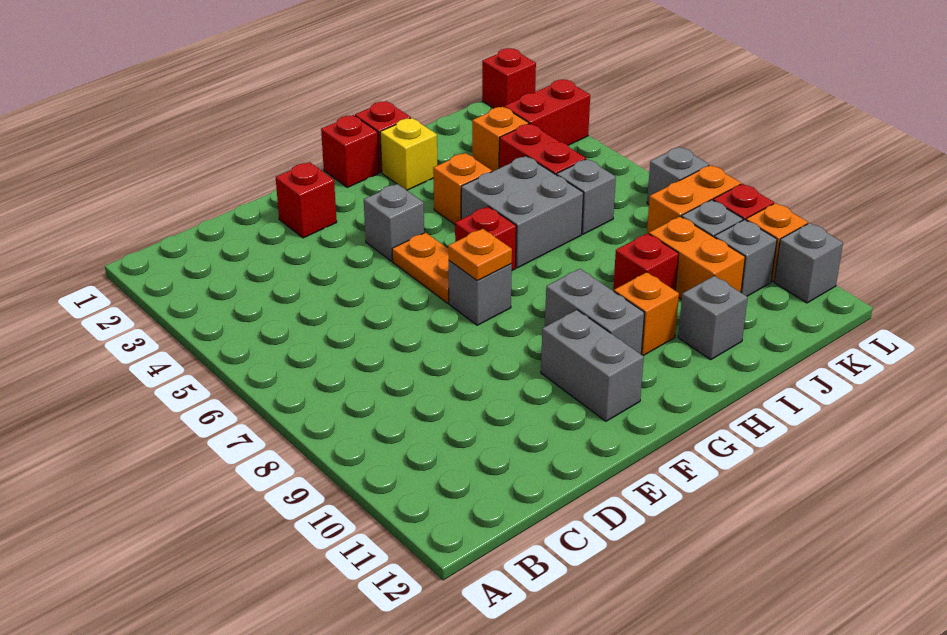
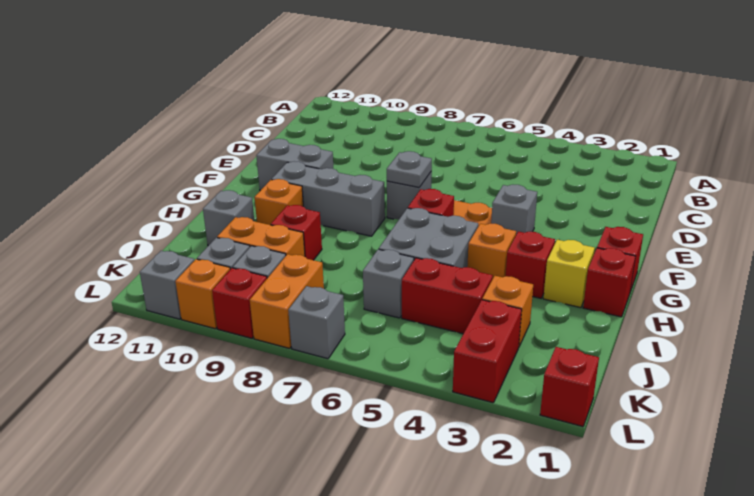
red brick E2 level 1 -> red brick H3 level 1
orange plate F7 level 2 -> grey plate F7 level 2
grey brick G9:G10 level 1 -> grey brick G8:G10 level 1

